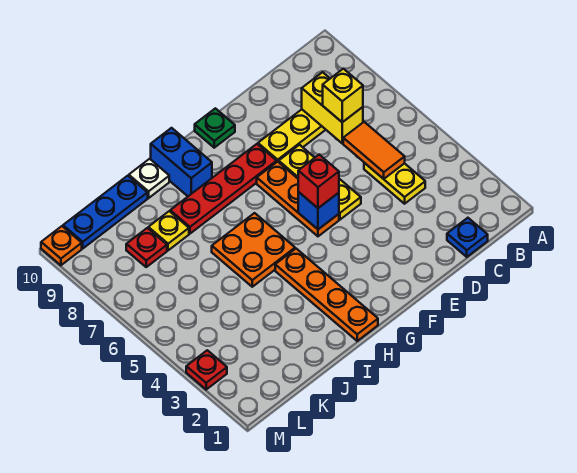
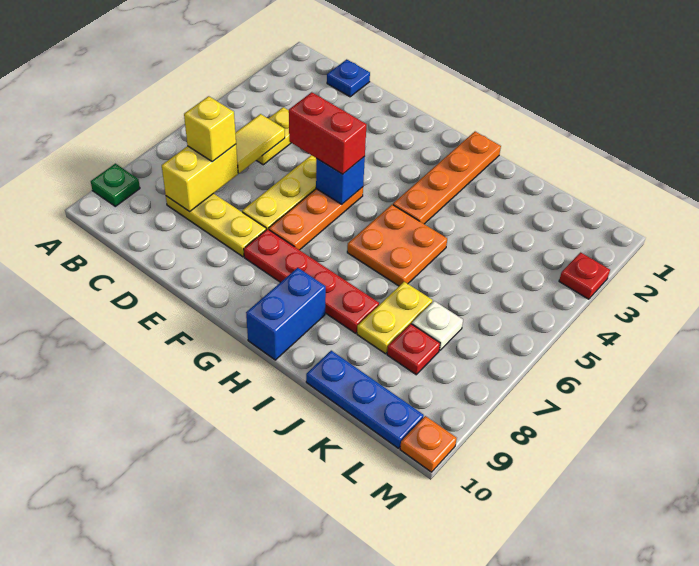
orange tile C5:C6 level 2 -> yellow tile C5:C6 level 2
red brick F5 level 3 -> red brick E5:F5 level 3
green plate F10 level 1 -> green plate A9 level 1
white plate I10 level 1 -> white plate K7 level 1
yellow plate J8 level 1 -> yellow plate J7:J8 level 1

